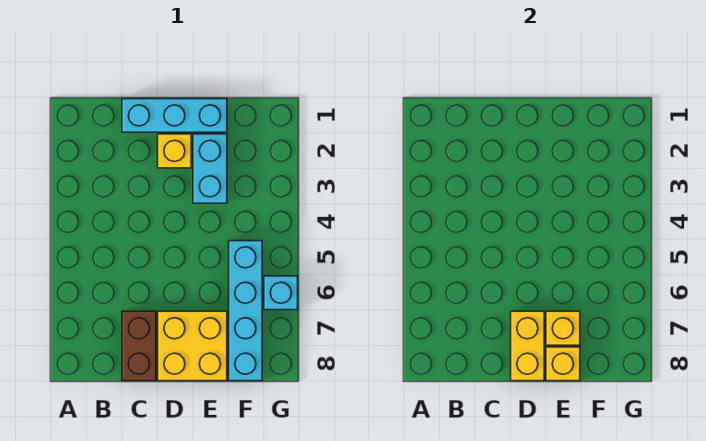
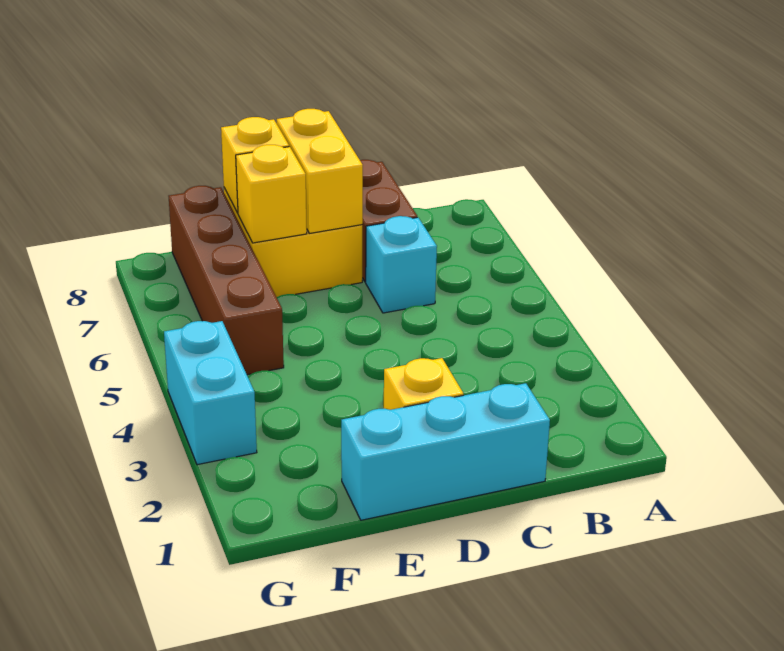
cyan brick E2:E3 level 1 -> cyan brick G3:G4 level 1
cyan brick F5:F8 level 1 -> brown brick F5:F8 level 1
cyan brick G6 level 1 -> cyan brick C6 level 1

